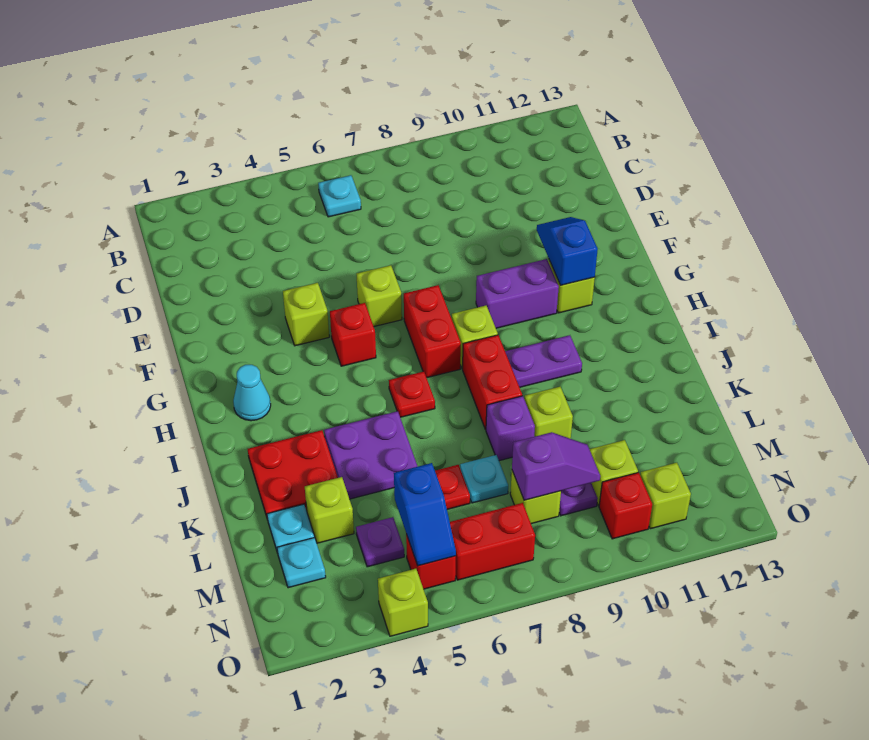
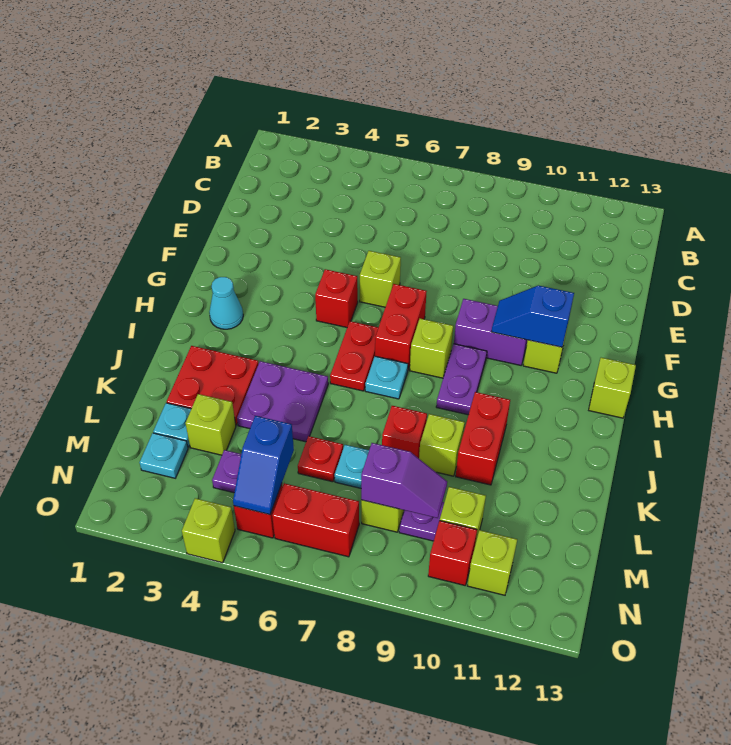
cyan plate B6 level 1 -> cyan plate I7 level 1
lime brick F4 level 1 -> lime brick H13 level 1
blue slope F11:G11 level 2 top G -> blue slope G10:G11 level 2 top 11
red plate I6 level 1 -> red plate H6:I6 level 1
red brick I8:J8 level 1 -> red brick J10:K10 level 1
purple plate I9:I10 level 1 -> purple plate H9:I9 level 1
purple brick K8 level 1 -> red brick K8 level 1

